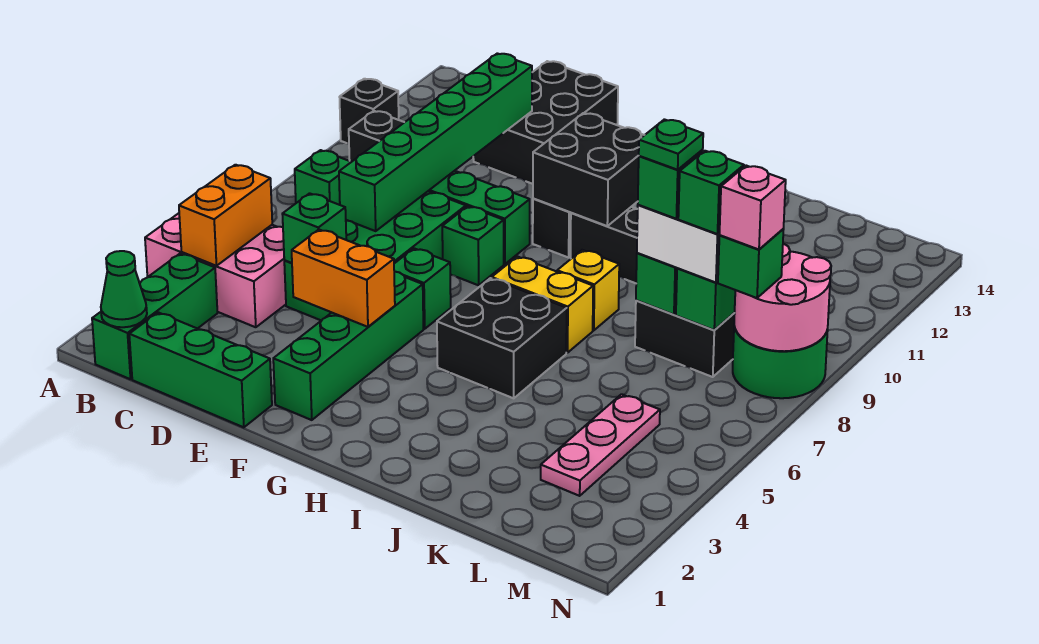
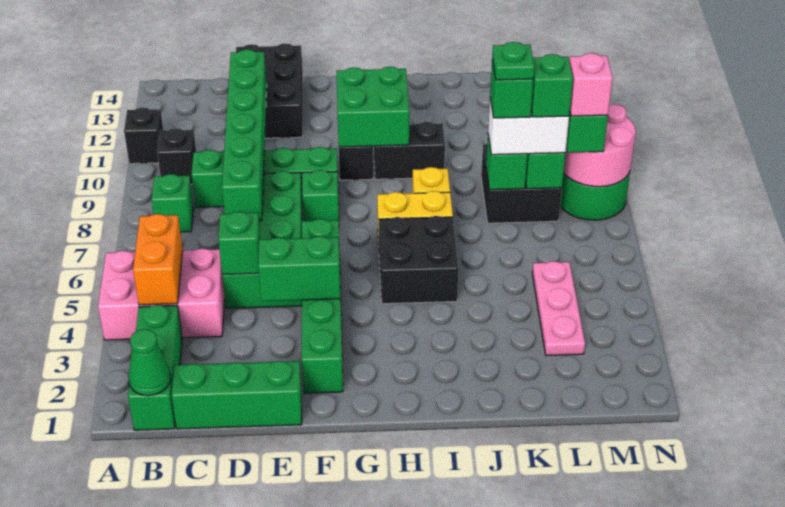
orange brick E4:F4 level 2 -> green brick E4:F4 level 2
black brick G10:H11 level 2 -> green brick G10:H11 level 2

